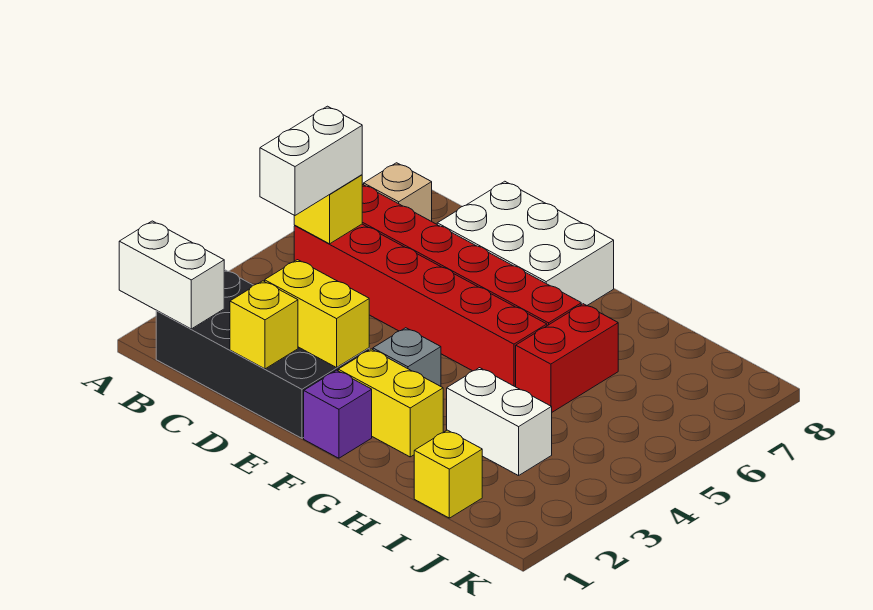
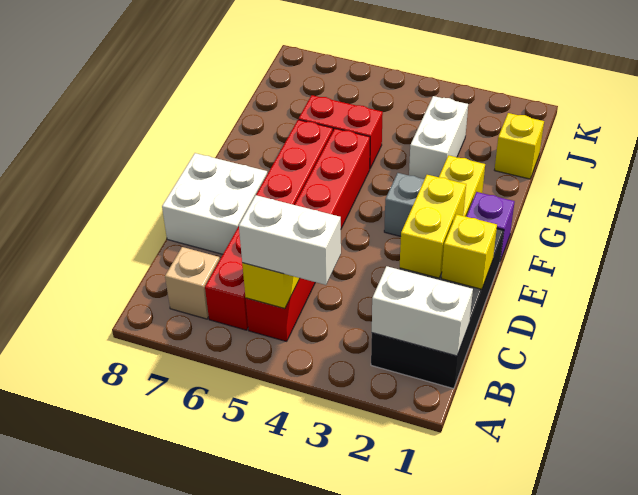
white brick A1:B1 level 2 -> white brick B1:B2 level 2
white brick D7:F8 level 1 -> white brick D7:E8 level 1

